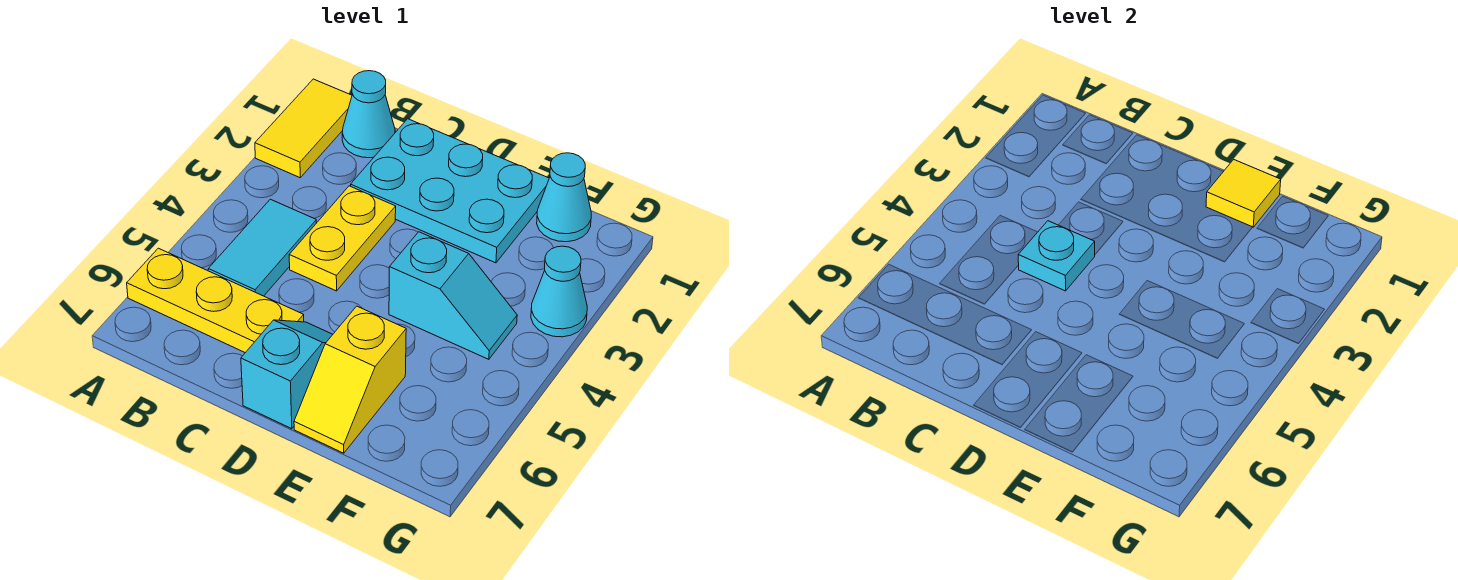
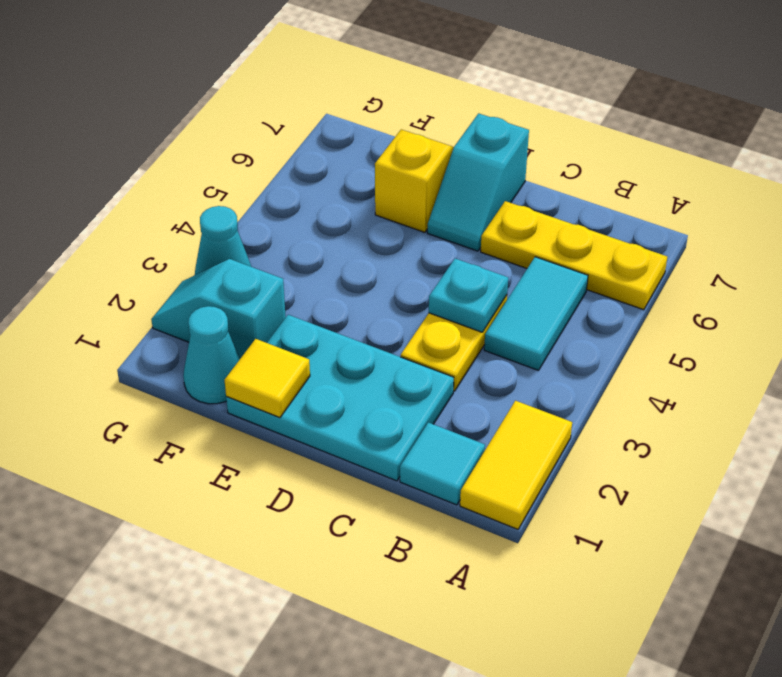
cyan cone B1 level 1 -> cyan tile B1 level 1
cyan slope E4:F4 level 1 top E -> cyan slope F2:G2 level 1 top F

